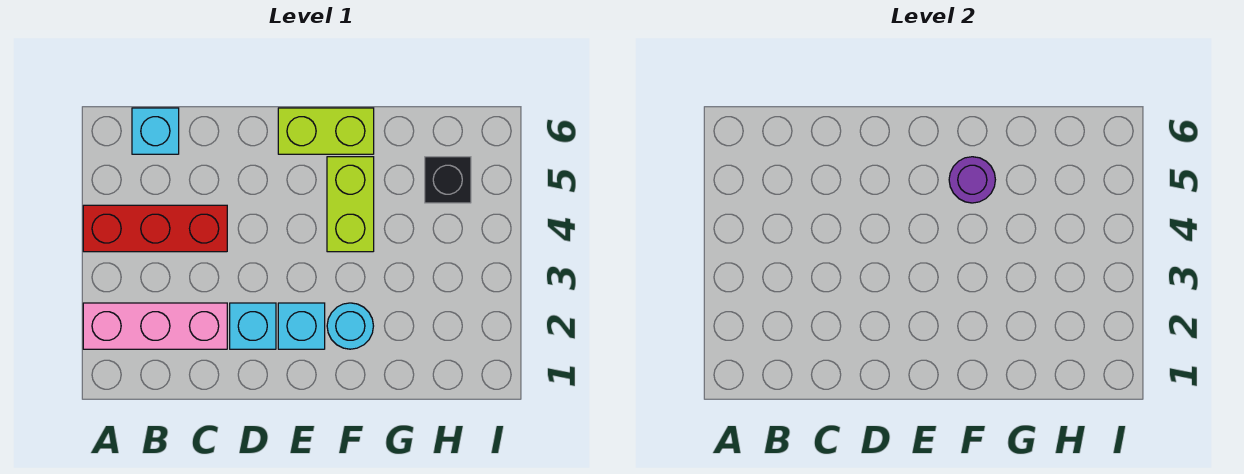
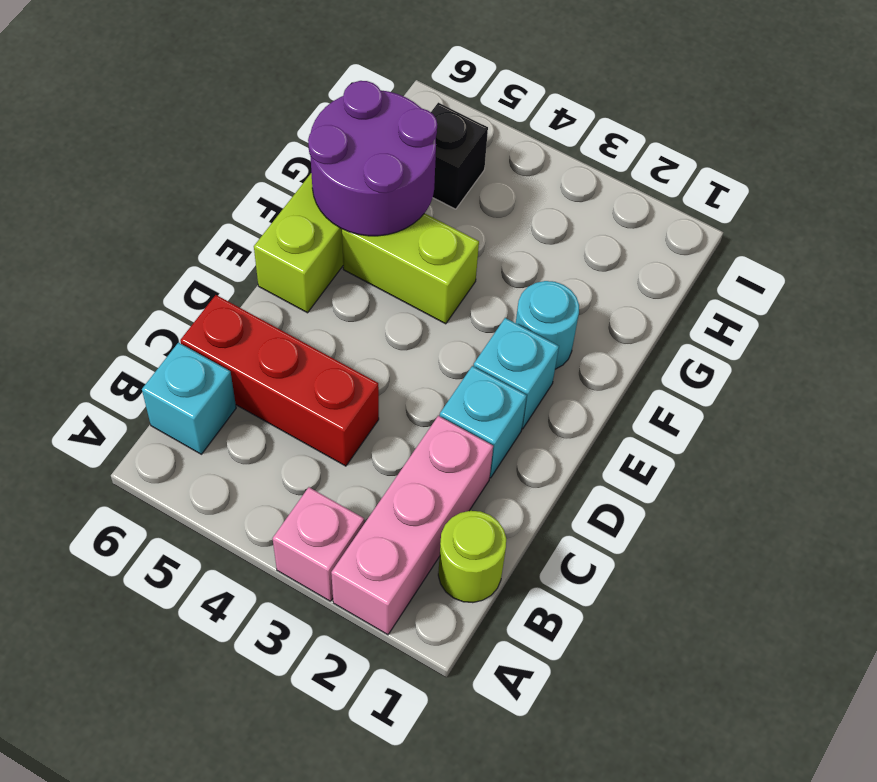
none -> pink brick A3 level 1
red brick A4:C4 level 1 -> red brick C4:C6 level 1
none -> lime round brick B1 level 1
purple round brick F5 level 2 -> purple round brick F5:G6 level 2

